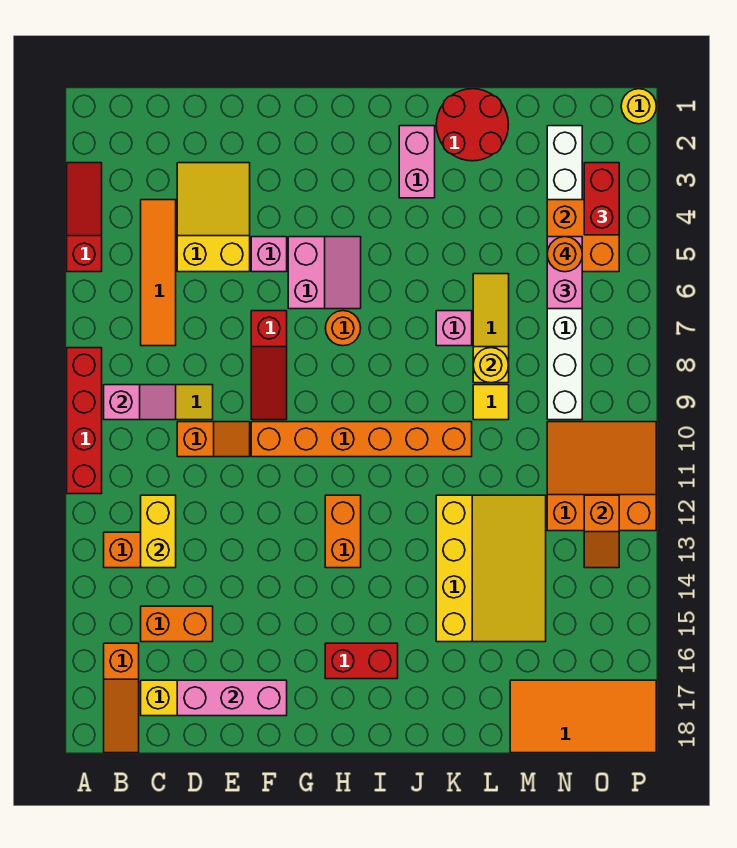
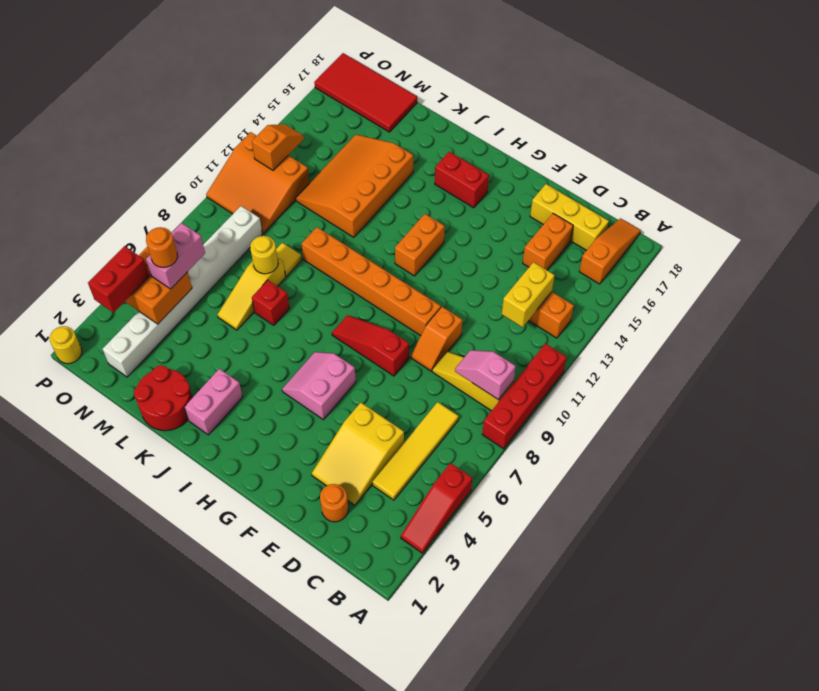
orange tile C4:C7 level 1 -> yellow tile C4:C7 level 1
orange brick C15:D15 level 1 -> orange brick D15:D16 level 1
orange slope D10:E10 level 1 top D -> orange slope E9:E10 level 1 top 10
pink brick D17:F17 level 2 -> none
pink brick F5 level 1 -> none
red slope F7:F9 level 1 top 7 -> red slope F8:H8 level 1 top F
orange round brick H7 level 1 -> orange round brick D2 level 1
pink brick K7 level 1 -> red brick K7 level 1
yellow slope K12:M15 level 1 top K -> orange slope K12:M15 level 1 top K
orange tile M17:P18 level 1 -> red tile M17:P18 level 1

